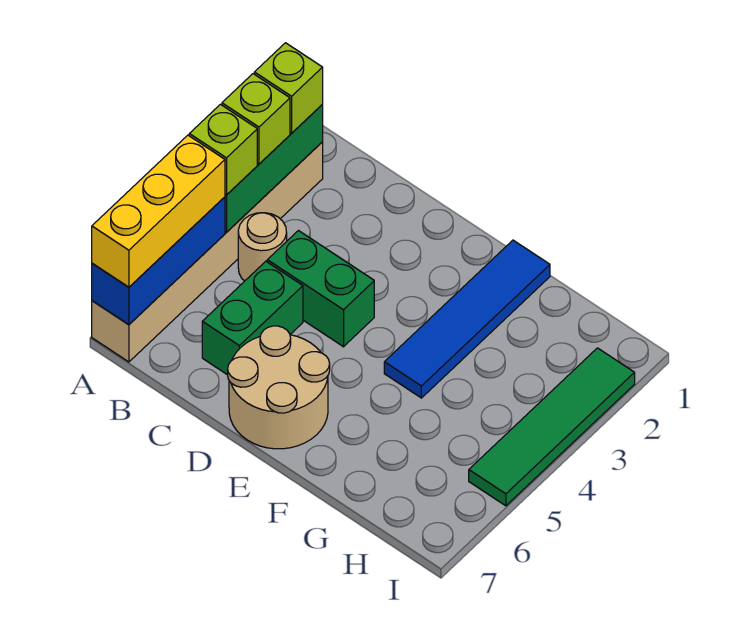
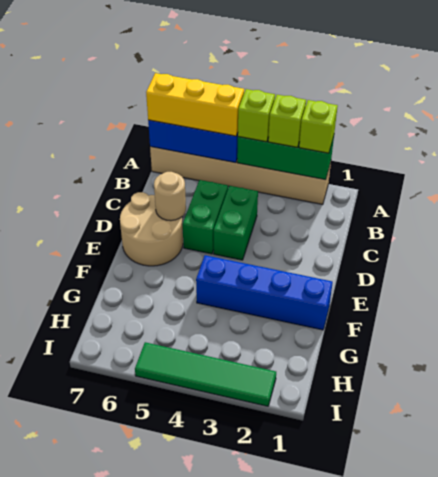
tan round brick B4 level 1 -> tan round brick D6 level 2
green brick C5:C6 level 1 -> green brick C5:D5 level 1
blue tile F1:F4 level 1 -> blue brick F1:F4 level 1

